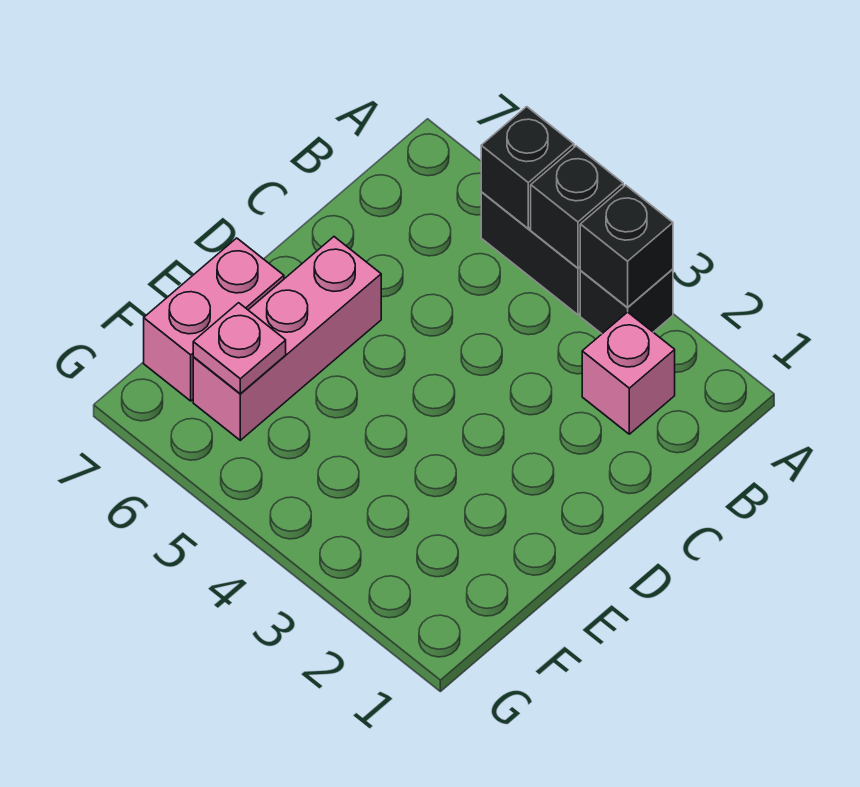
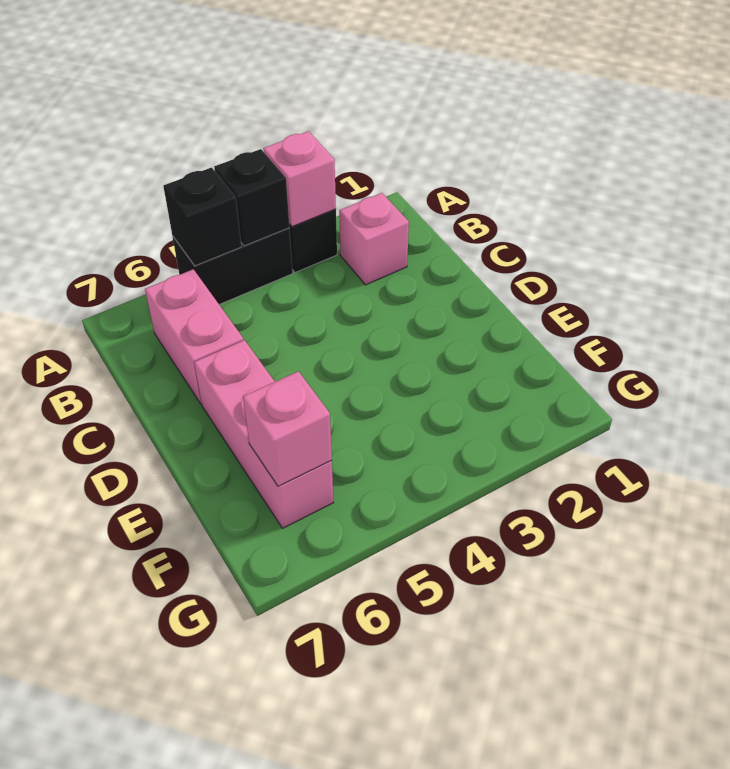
black brick A3 level 2 -> pink brick A3 level 2
pink brick E7:F7 level 1 -> pink brick B6:C6 level 1
pink plate F6 level 2 -> pink brick F6 level 2

